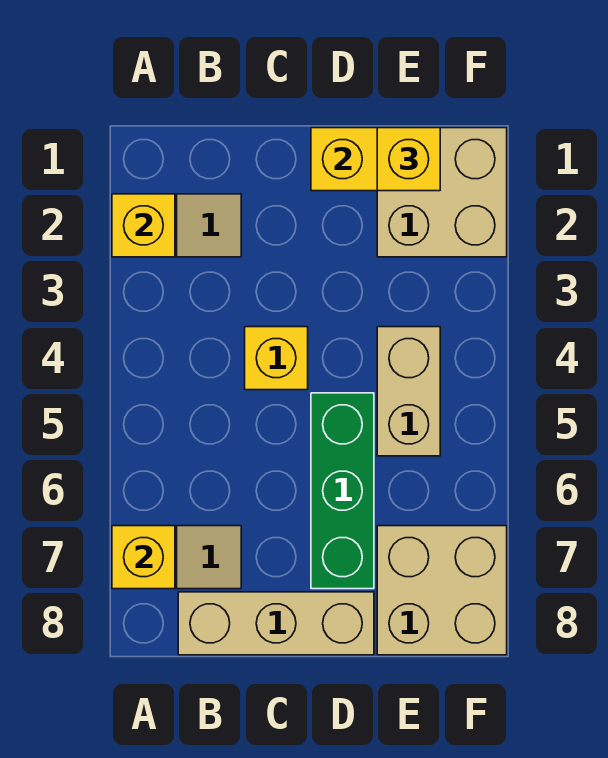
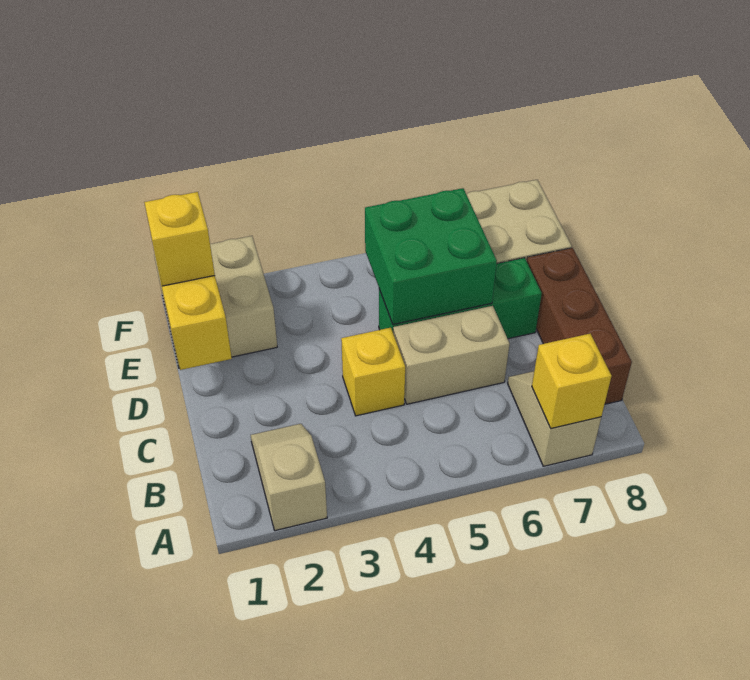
yellow brick A2 level 2 -> none
tan brick B8:D8 level 1 -> brown brick B8:D8 level 1
none -> green brick D5:E6 level 2
tan brick E4:E5 level 1 -> tan brick C5:C6 level 1

